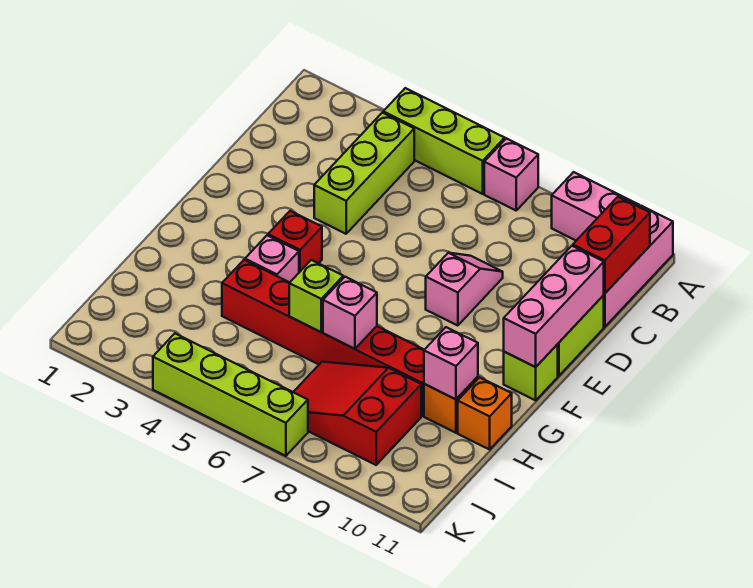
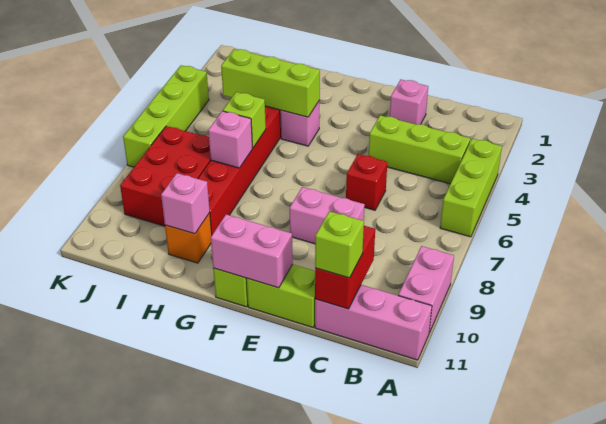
pink brick A7 level 1 -> pink brick D2 level 1
red brick B11:C11 level 2 -> red brick C10:C11 level 2
none -> lime brick C11 level 3
pink slope D8:E8 level 1 top E -> pink brick D8:E8 level 1
pink brick D11:F11 level 2 -> pink brick E11:F11 level 2
red brick F4 level 1 -> red brick D6 level 1
none -> lime brick G4:I4 level 2
orange brick H11 level 1 -> none
red slope I7:J9 level 1 top 9 -> red brick I7:J9 level 1

